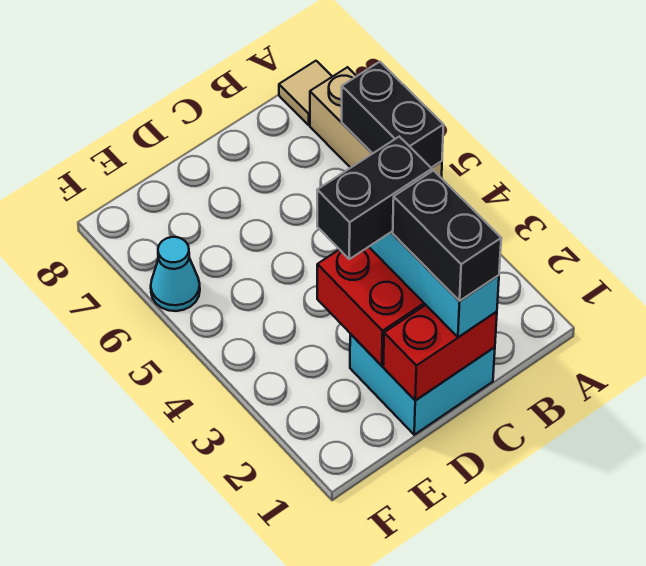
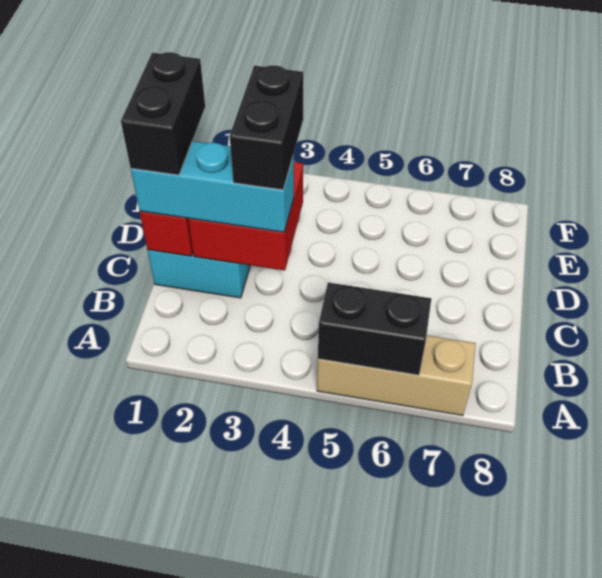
tan tile A8 level 1 -> none
black brick C1:C2 level 4 -> black brick C1:D1 level 4
cyan cone F6 level 1 -> none

